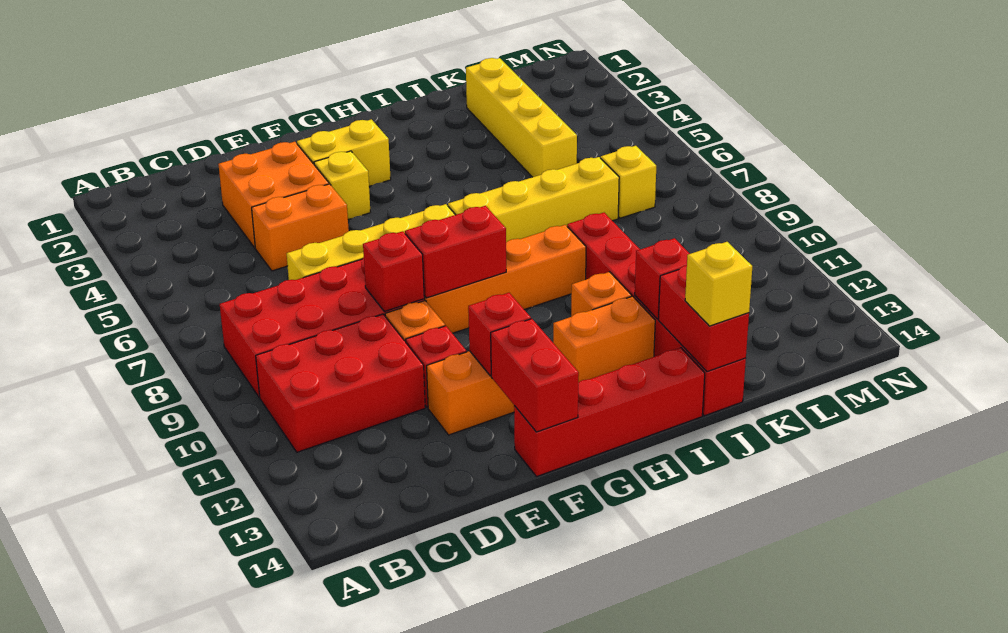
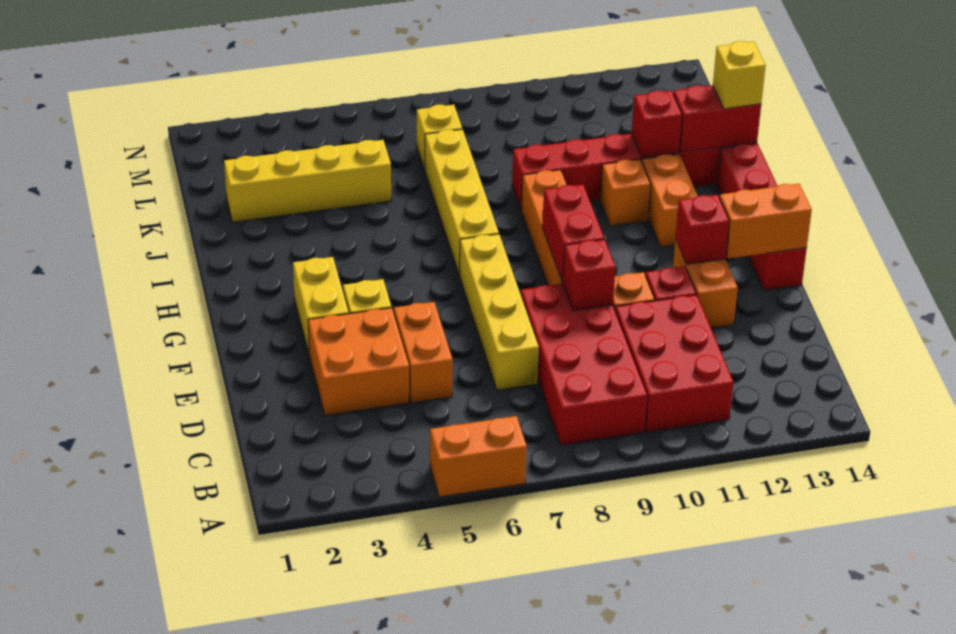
none -> orange brick A5:A6 level 1
red brick F13:F14 level 2 -> orange brick F13:F14 level 2

